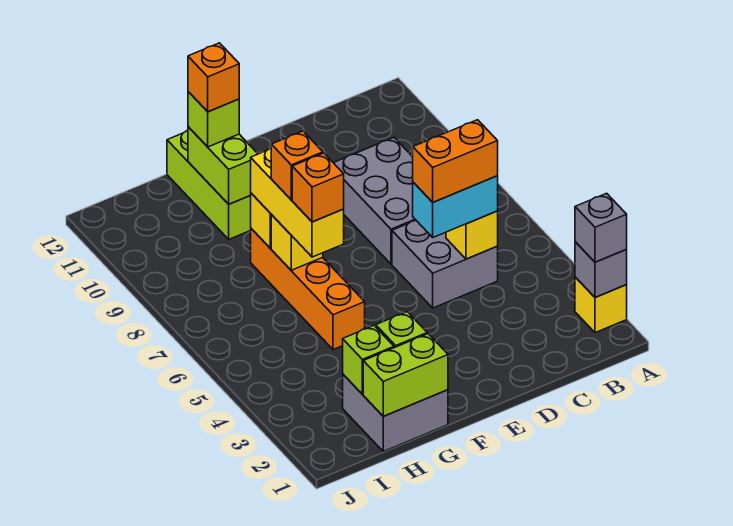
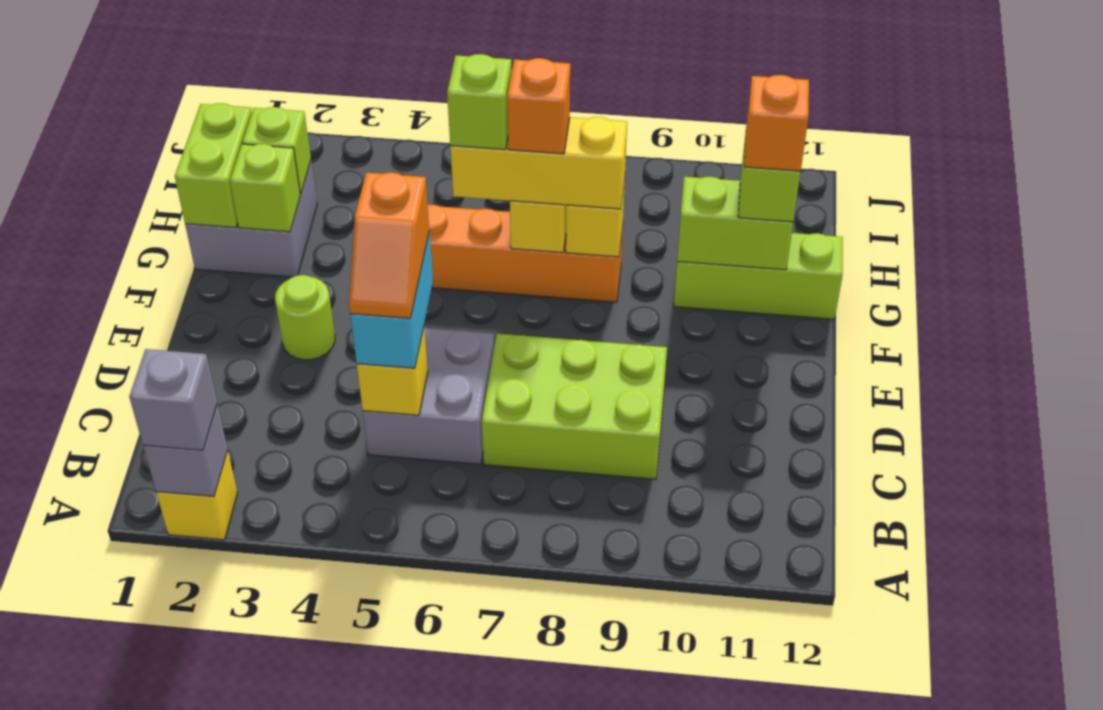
orange brick C5:D5 level 4 -> orange slope C5:D5 level 4 top D
grey brick C7:D9 level 1 -> lime brick C7:D9 level 1
none -> lime round brick E3 level 1
orange brick G6 level 4 -> lime brick G6 level 4

